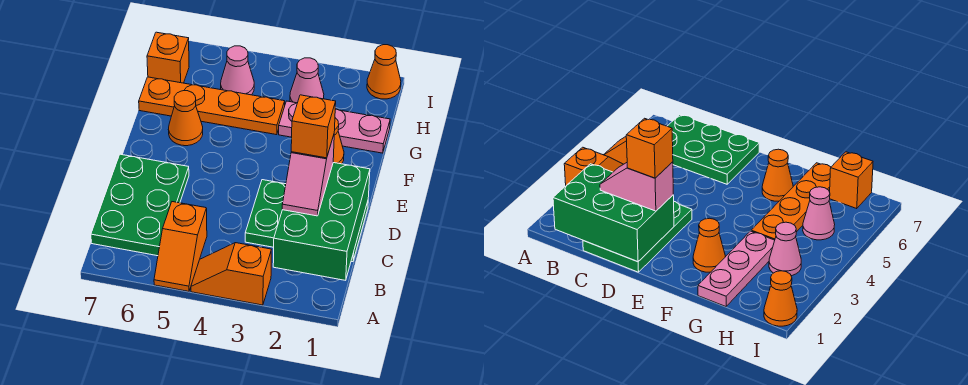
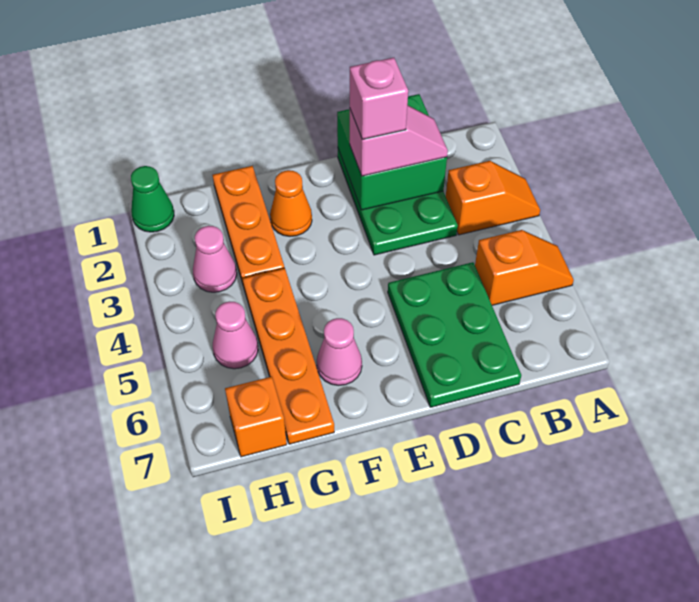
orange slope A3:A4 level 1 top 3 -> orange slope A3:B3 level 1 top B
green brick B1:D2 level 2 -> green brick C1:D2 level 2
green plate B6:D7 level 1 -> green plate C5:D7 level 1
orange brick D2 level 4 -> pink brick D2 level 4
orange cone F6 level 1 -> pink cone F6 level 1
pink plate G1:G3 level 1 -> orange plate G1:G3 level 1
orange cone I1 level 1 -> green cone I1 level 1

